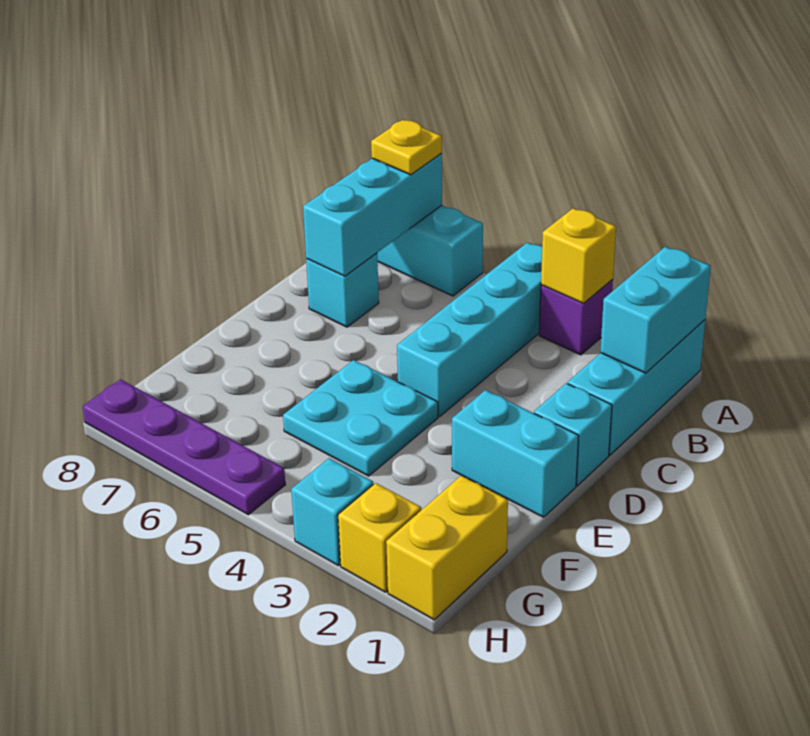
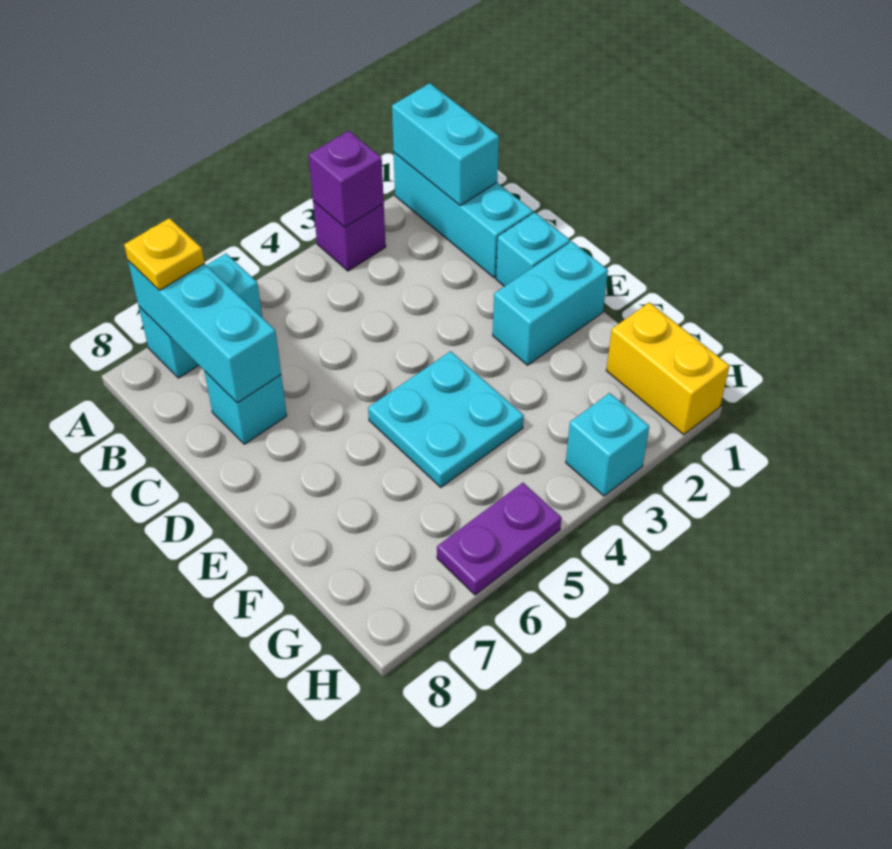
yellow brick A3 level 2 -> purple brick A3 level 2
cyan brick A4:D4 level 1 -> none
yellow brick H2 level 1 -> none
purple plate H5:H8 level 1 -> purple plate H5:H6 level 1

